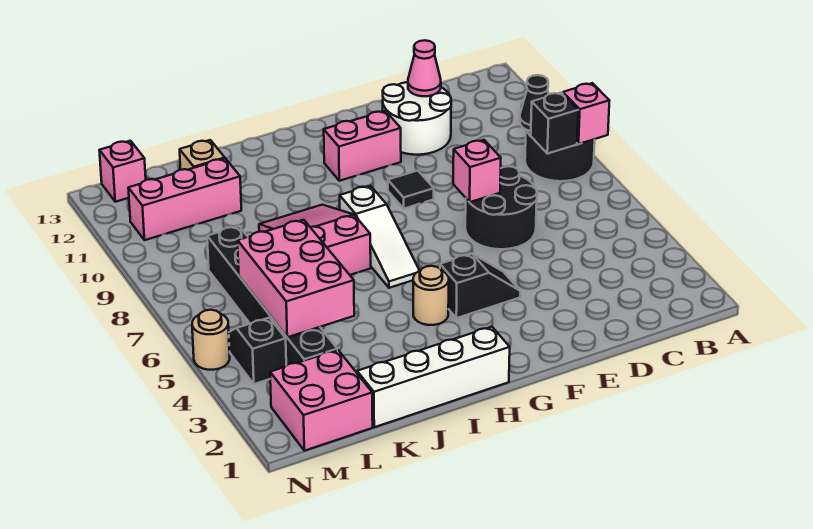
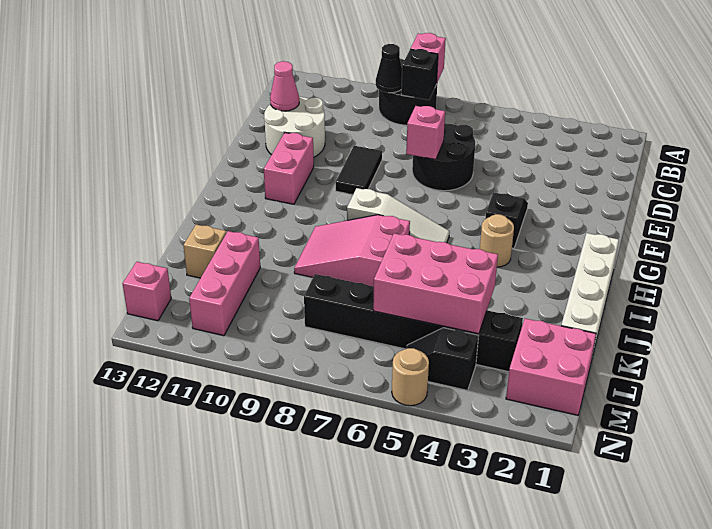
black tile F9 level 1 -> black tile E9:F9 level 1

